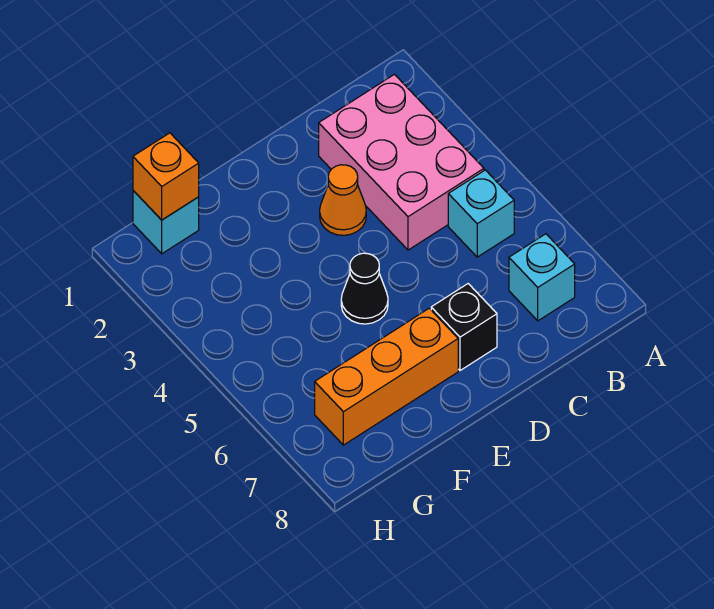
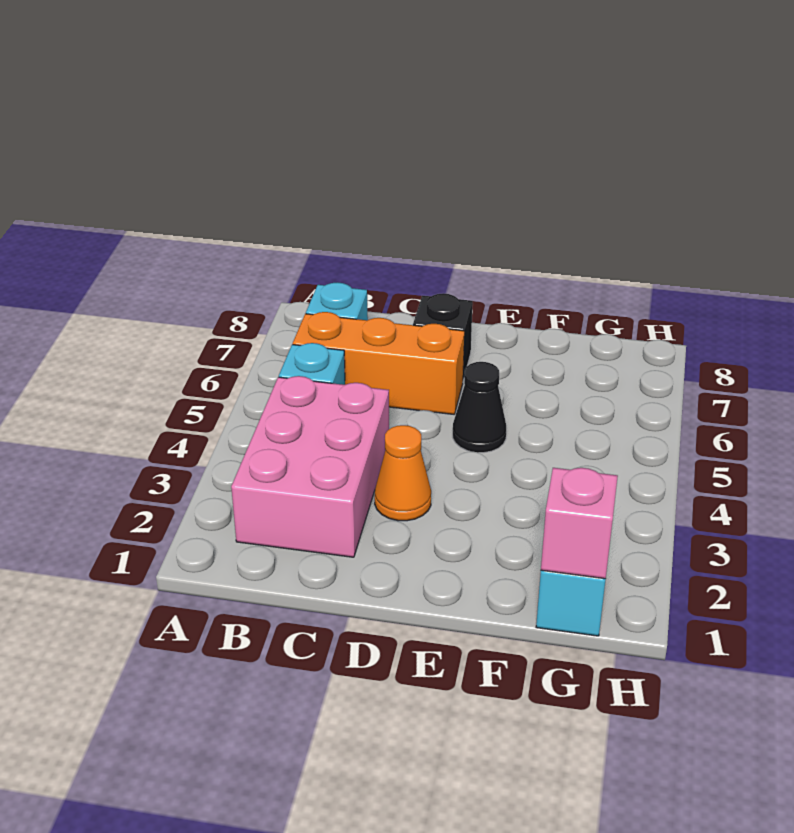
orange brick E7:G7 level 1 -> orange brick B6:D6 level 1
orange brick G1 level 2 -> pink brick G1 level 2

